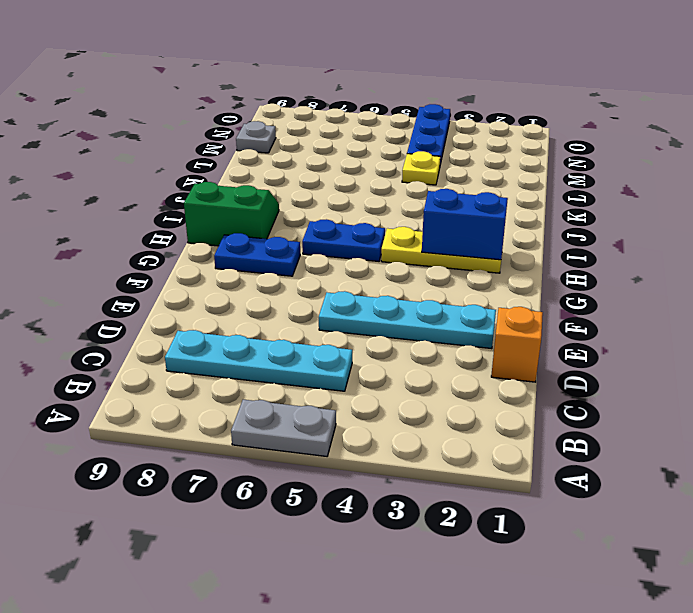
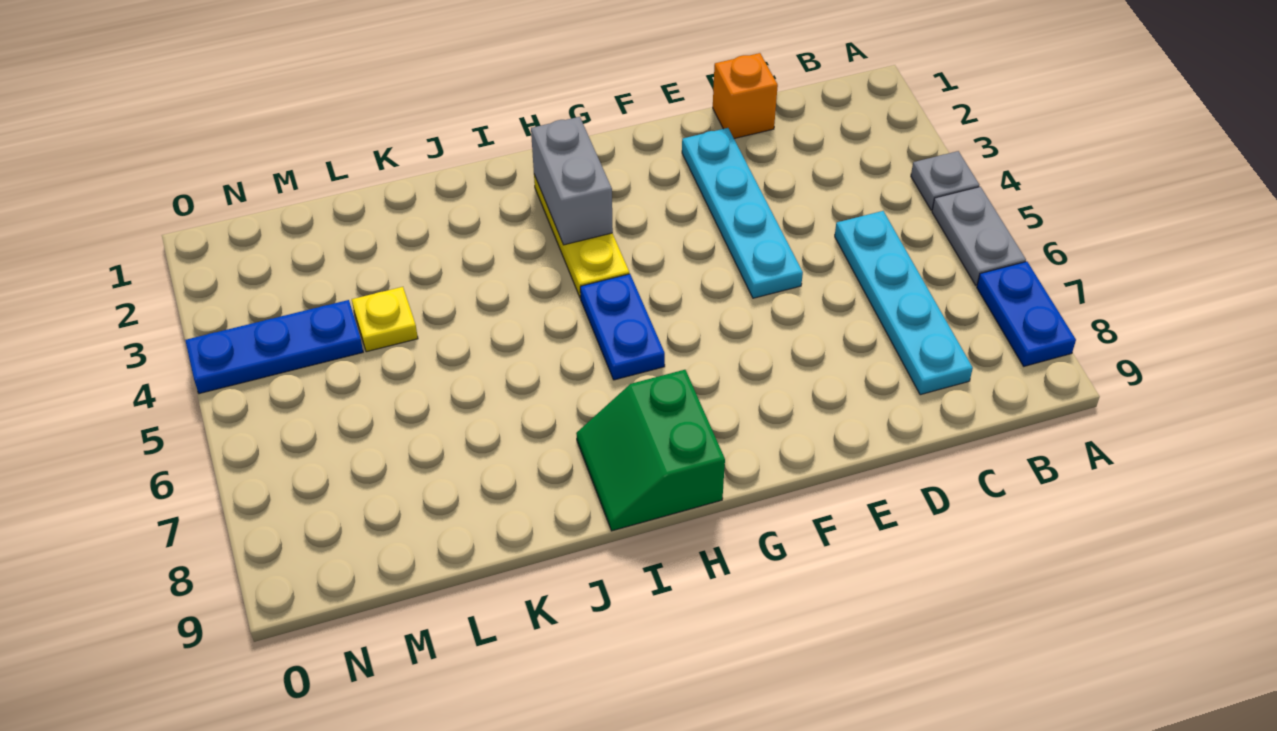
blue plate G7:G8 level 1 -> blue plate A7:A8 level 1
blue brick H2:H3 level 2 -> grey brick H2:H3 level 2
grey plate M9 level 1 -> grey plate A4 level 1

